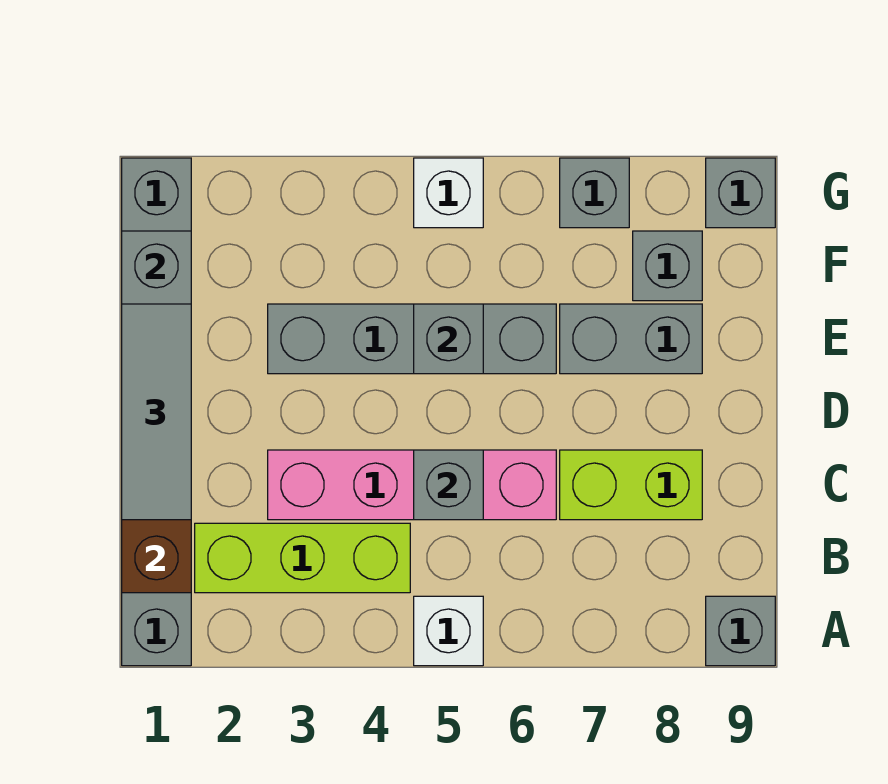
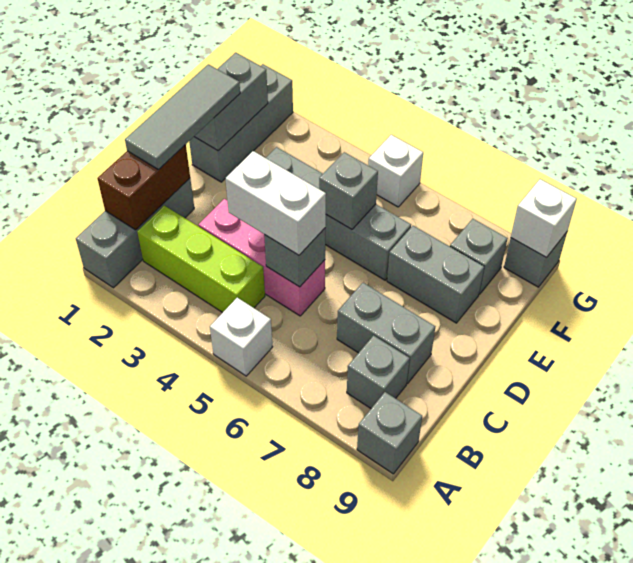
pink brick C3:C6 level 1 -> pink brick C3:C5 level 1
none -> white brick C4:C5 level 3
lime brick C7:C8 level 1 -> grey brick C7:C8 level 1
grey brick G7 level 1 -> grey brick B8 level 1
none -> white brick G9 level 2

